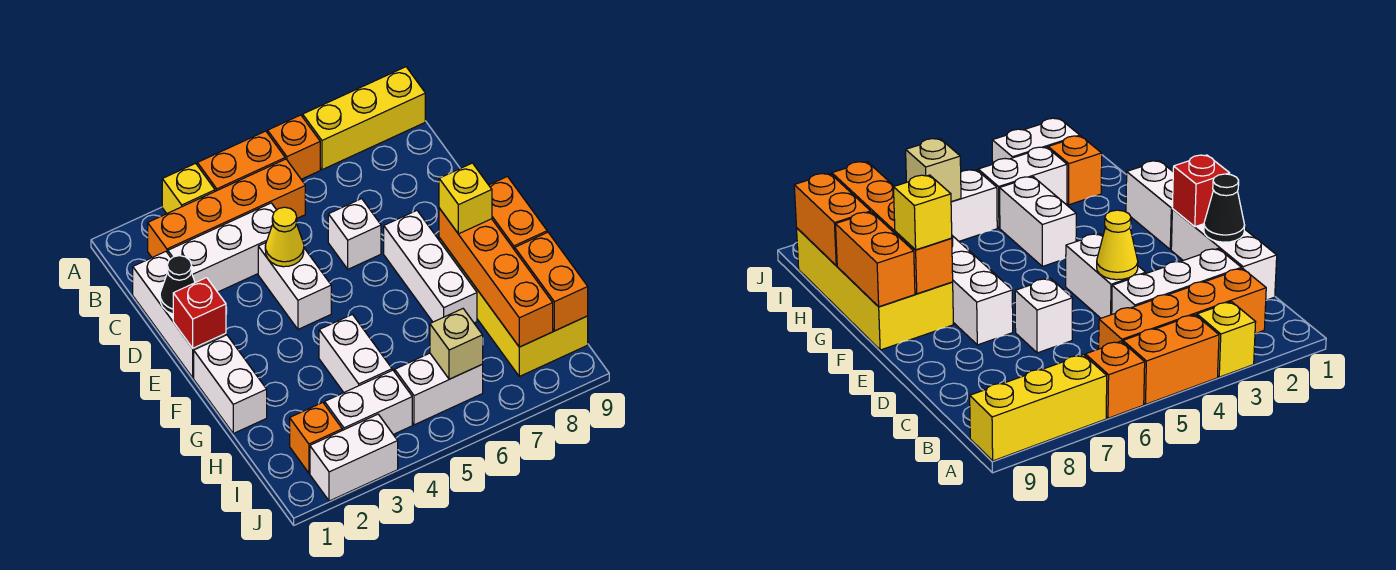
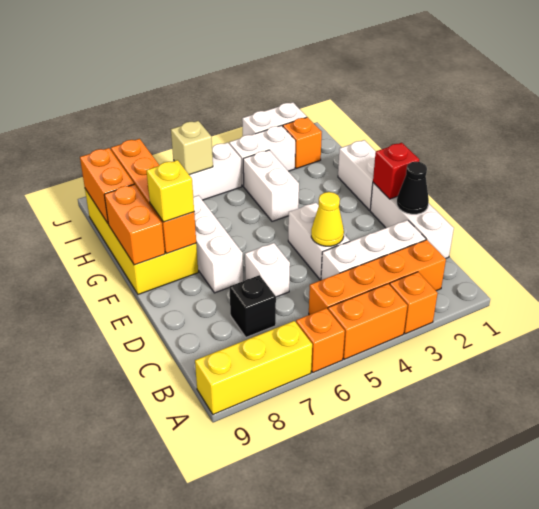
yellow brick A3 level 1 -> orange brick A3 level 1
none -> black brick C7 level 1

